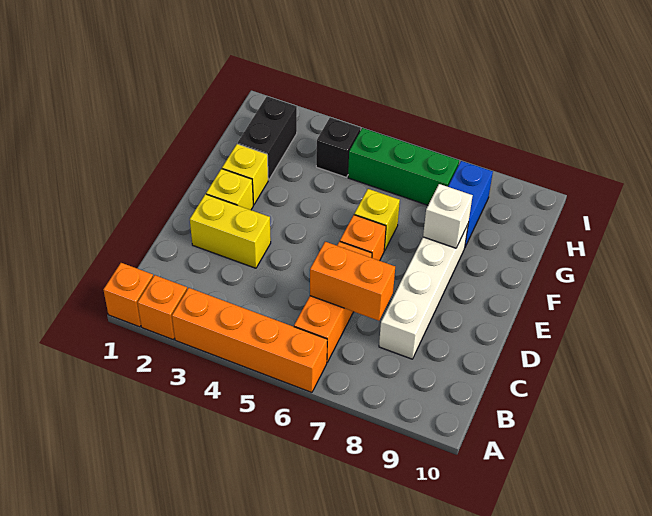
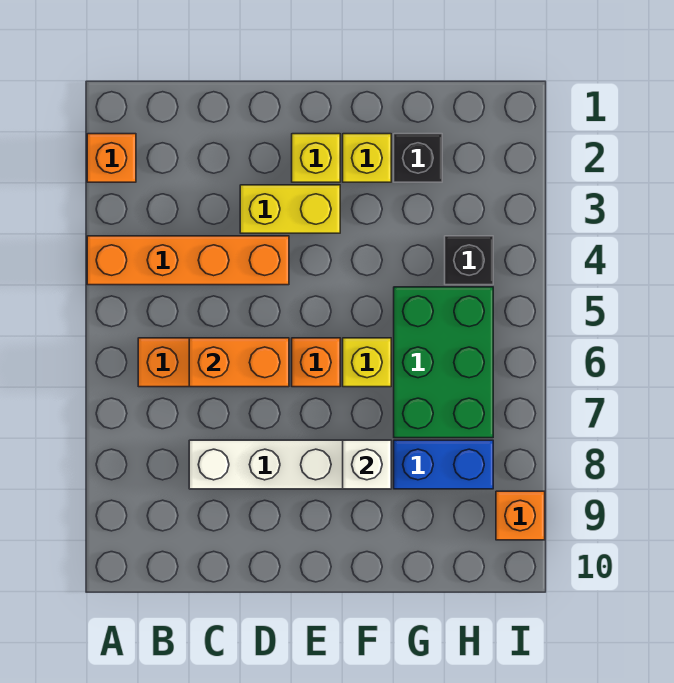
orange brick A1 level 1 -> orange brick I9 level 1
orange brick A3:A6 level 1 -> orange brick A4:D4 level 1
orange brick C6:C7 level 2 -> orange brick C6:D6 level 2
yellow brick D2:D3 level 1 -> yellow brick D3:E3 level 1
black brick G2:H2 level 1 -> black brick G2 level 1
green brick H5:H7 level 1 -> green brick G5:H7 level 1

